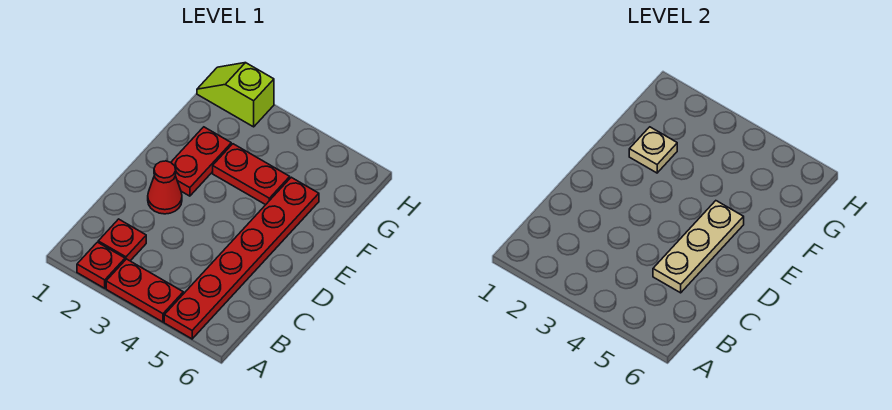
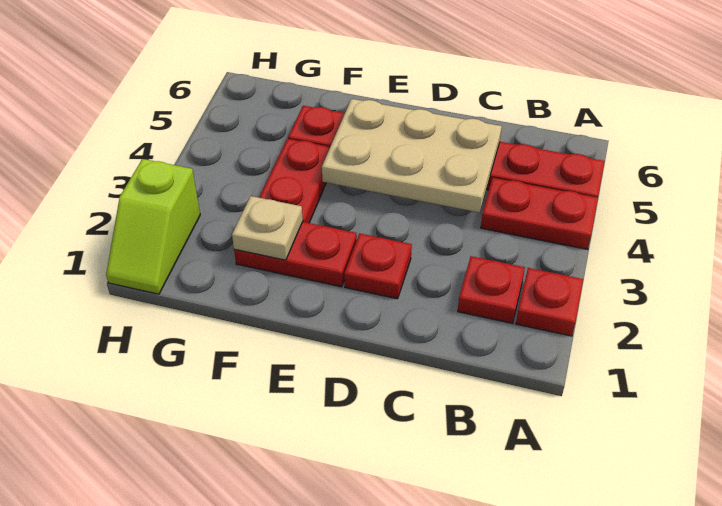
red plate A3:A4 level 1 -> red plate A4:B4 level 1
tan plate C5:E5 level 2 -> tan plate C4:E5 level 2
red cone D2 level 1 -> red plate D2 level 1

